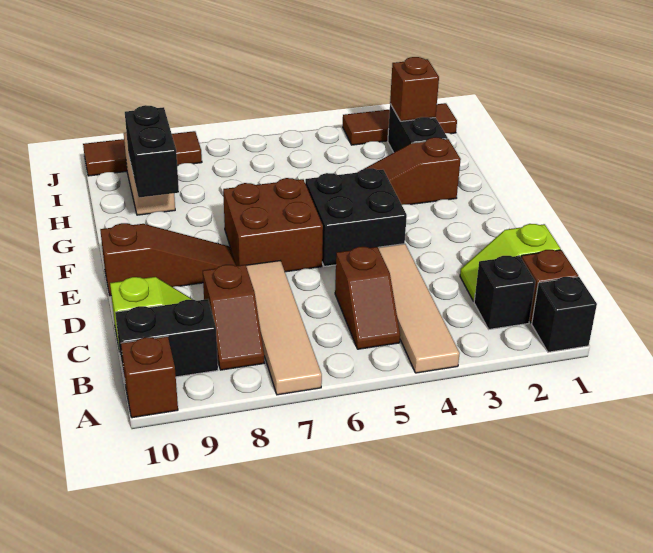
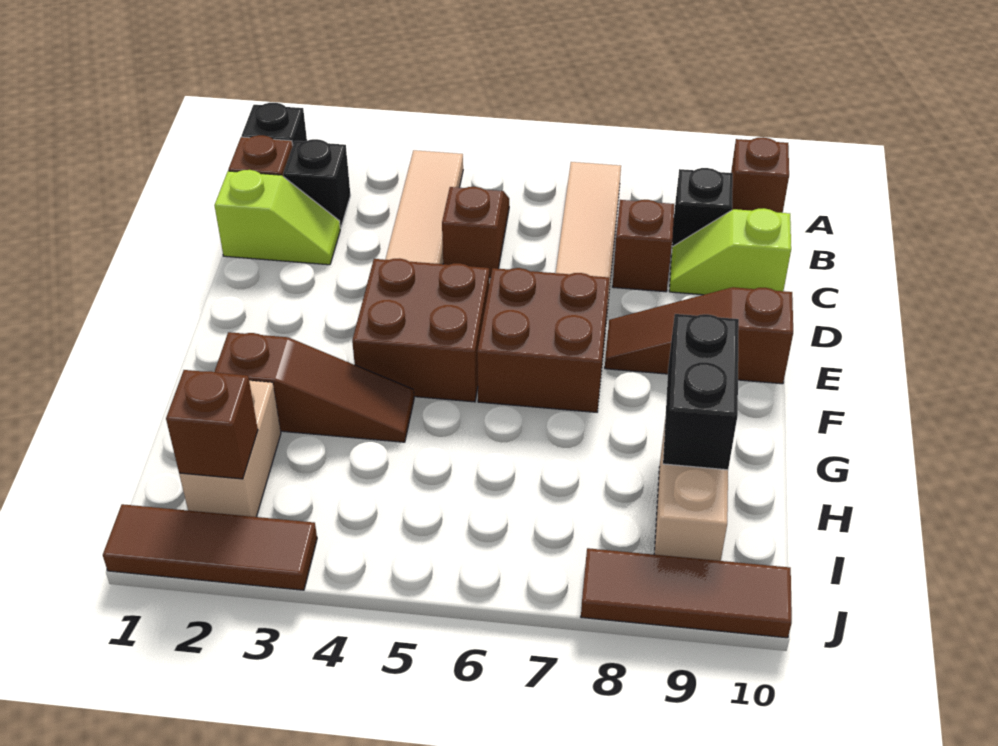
black brick B9:B10 level 1 -> black brick B9 level 1
black brick E4:F5 level 1 -> brown brick E4:F5 level 1
black brick H2:I2 level 1 -> tan brick H2:I2 level 1

